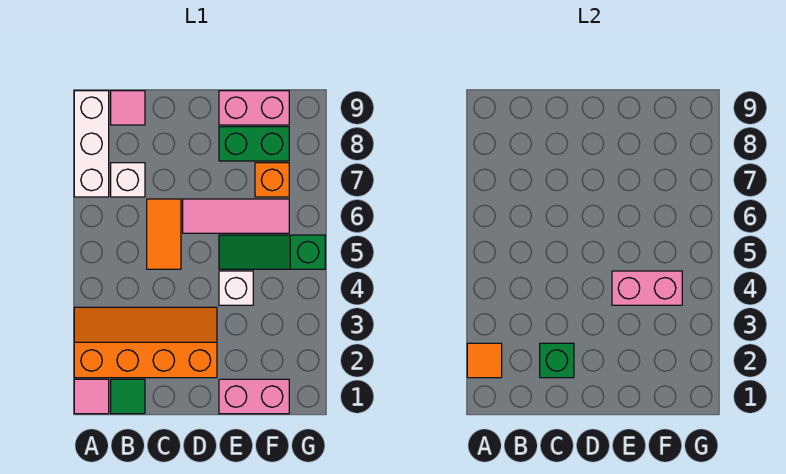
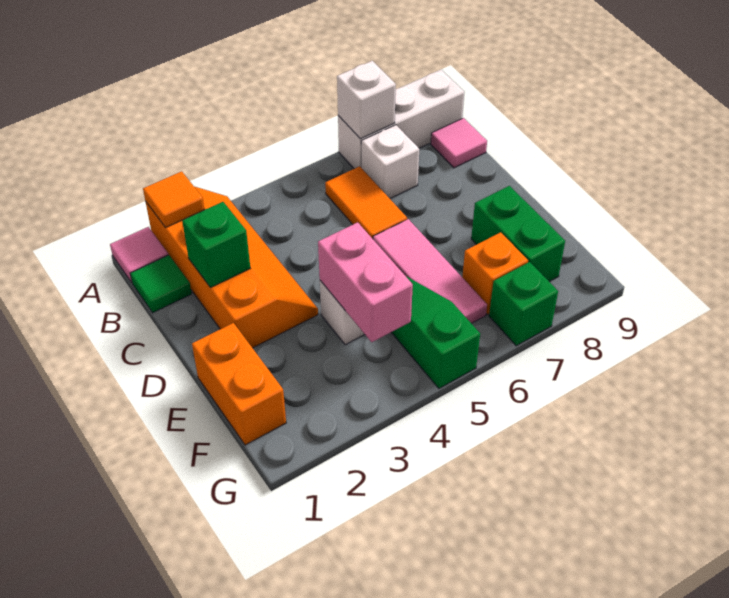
none -> white brick A7 level 2
orange tile C5:C6 level 1 -> orange tile B6:C6 level 1
pink brick E1:F1 level 1 -> orange brick E1:F1 level 1
pink brick E9:F9 level 1 -> none
none -> green brick G7 level 1

